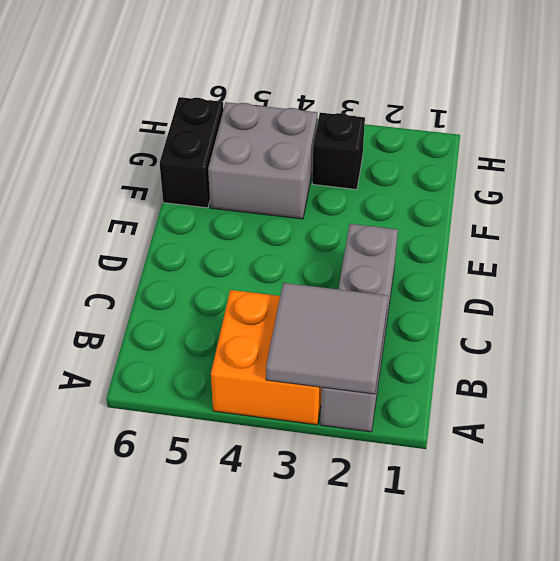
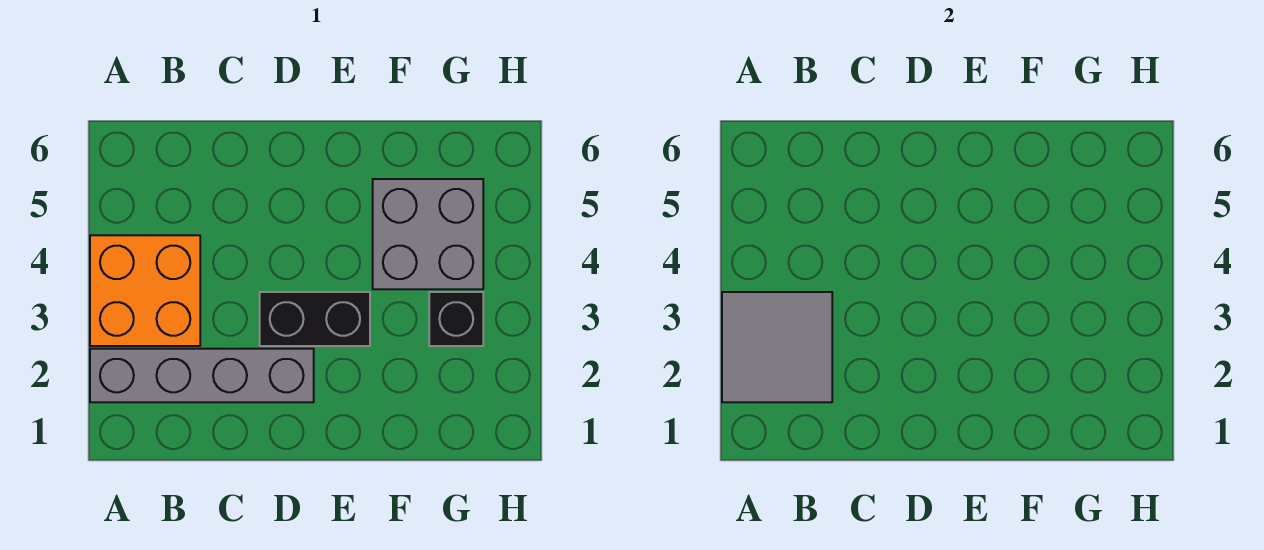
black brick F6:G6 level 1 -> black brick D3:E3 level 1

